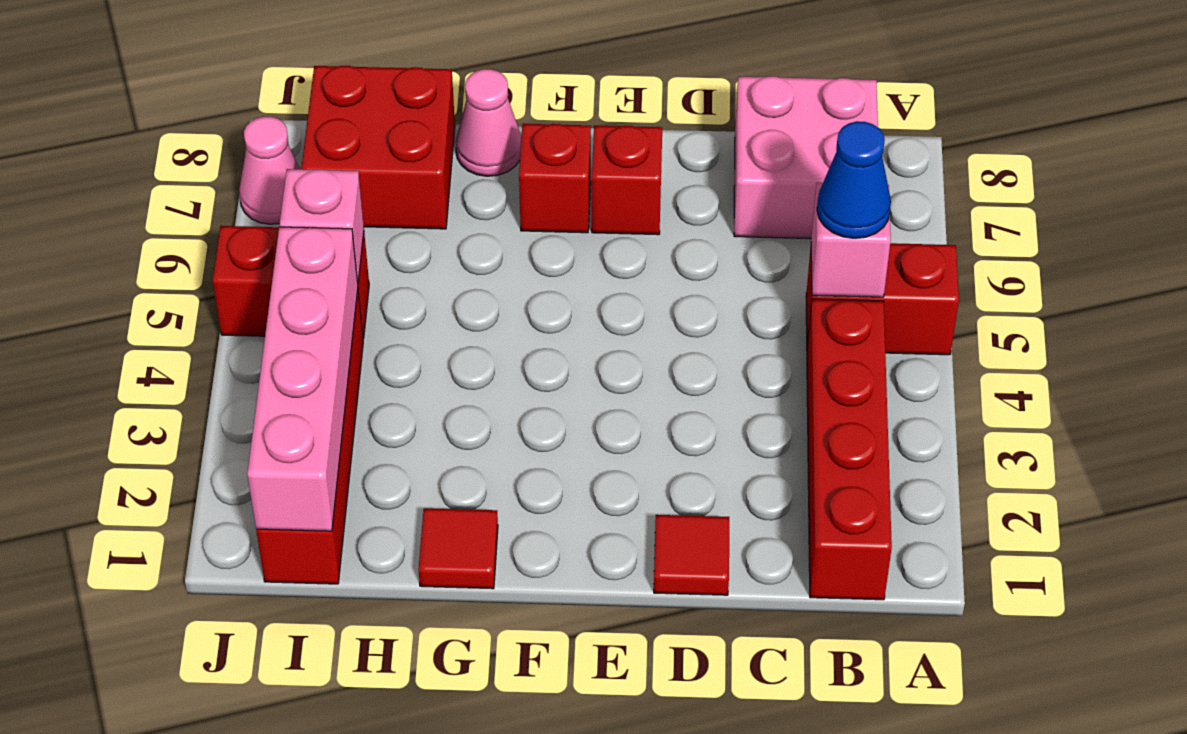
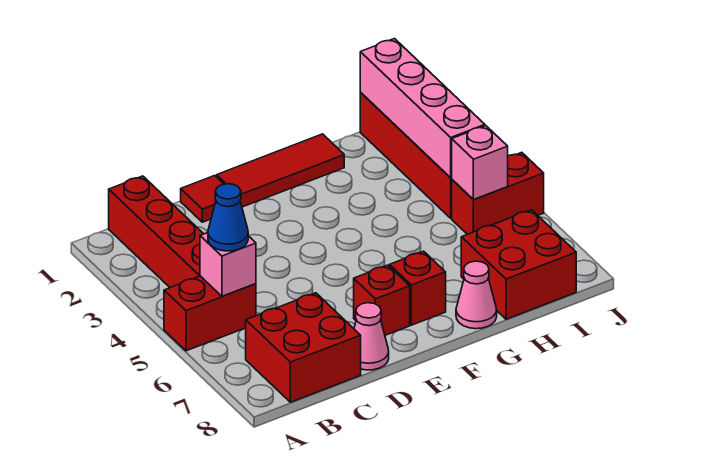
pink brick B7:C8 level 1 -> red brick B7:C8 level 1
red tile G1 level 1 -> red tile E1:G1 level 1
pink cone J7 level 1 -> pink cone D8 level 1

